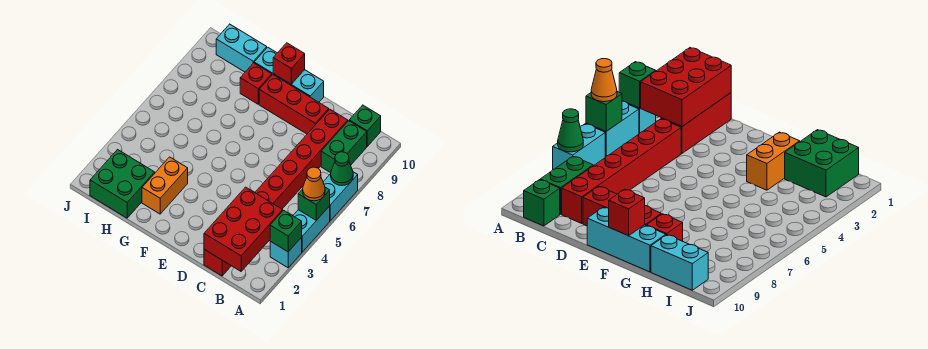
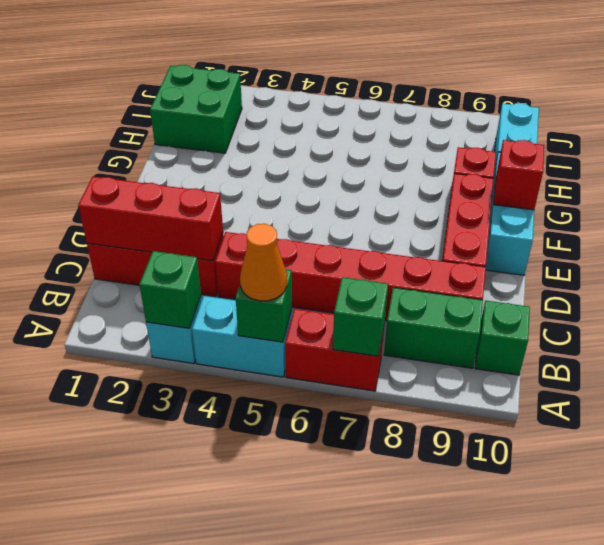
cyan brick A6:A7 level 1 -> red brick A6:A7 level 1
green cone A7 level 2 -> green brick A7 level 2
red brick B1:C3 level 2 -> red brick C1:C3 level 2
orange brick G2:G3 level 1 -> none

